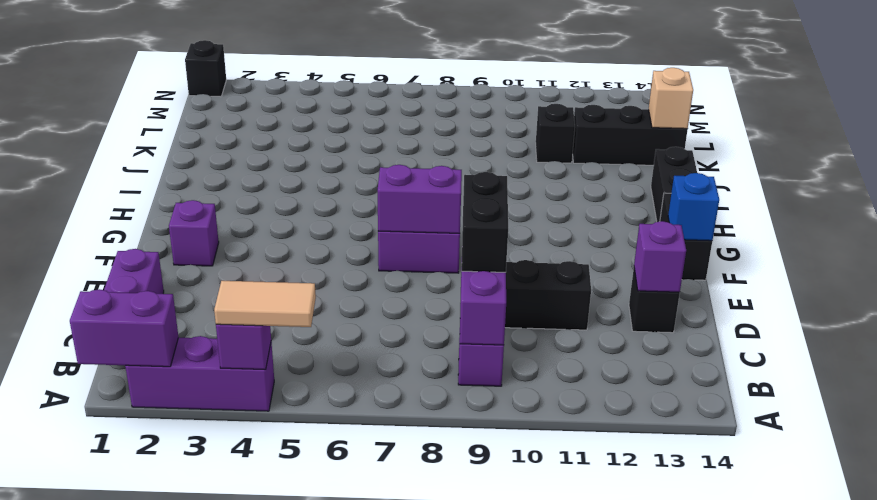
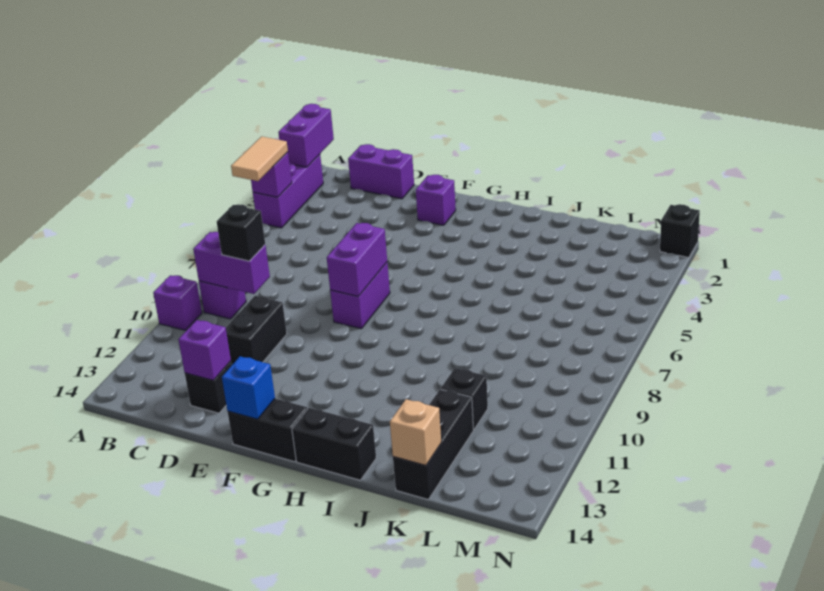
none -> purple brick A10 level 1
black brick C9:D9 level 3 -> black brick C9 level 3

